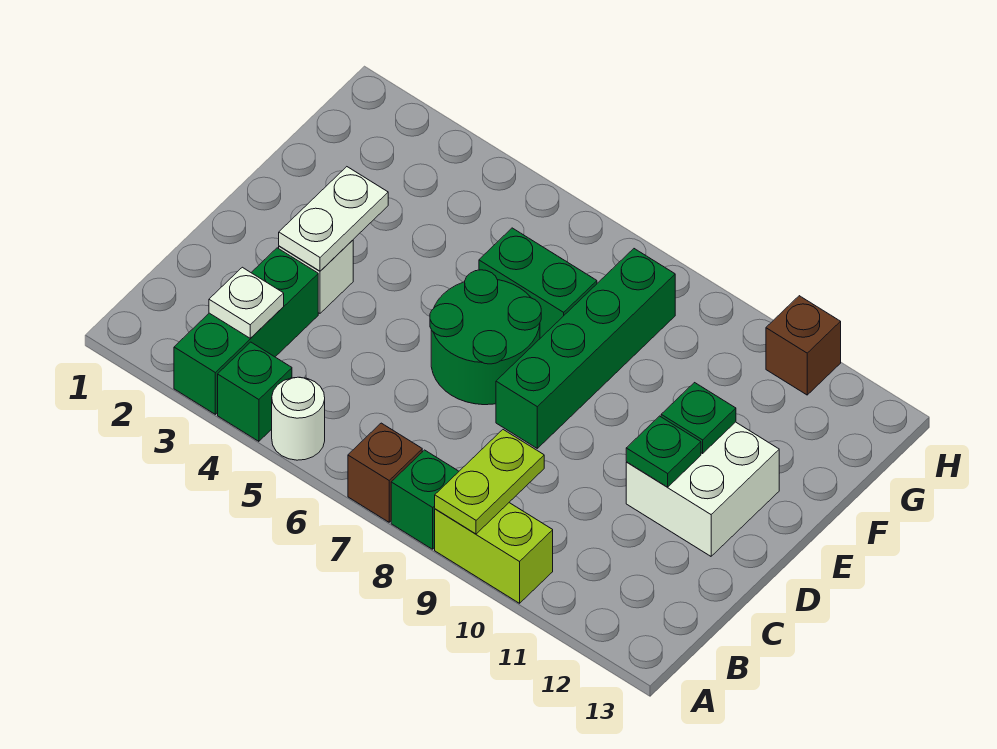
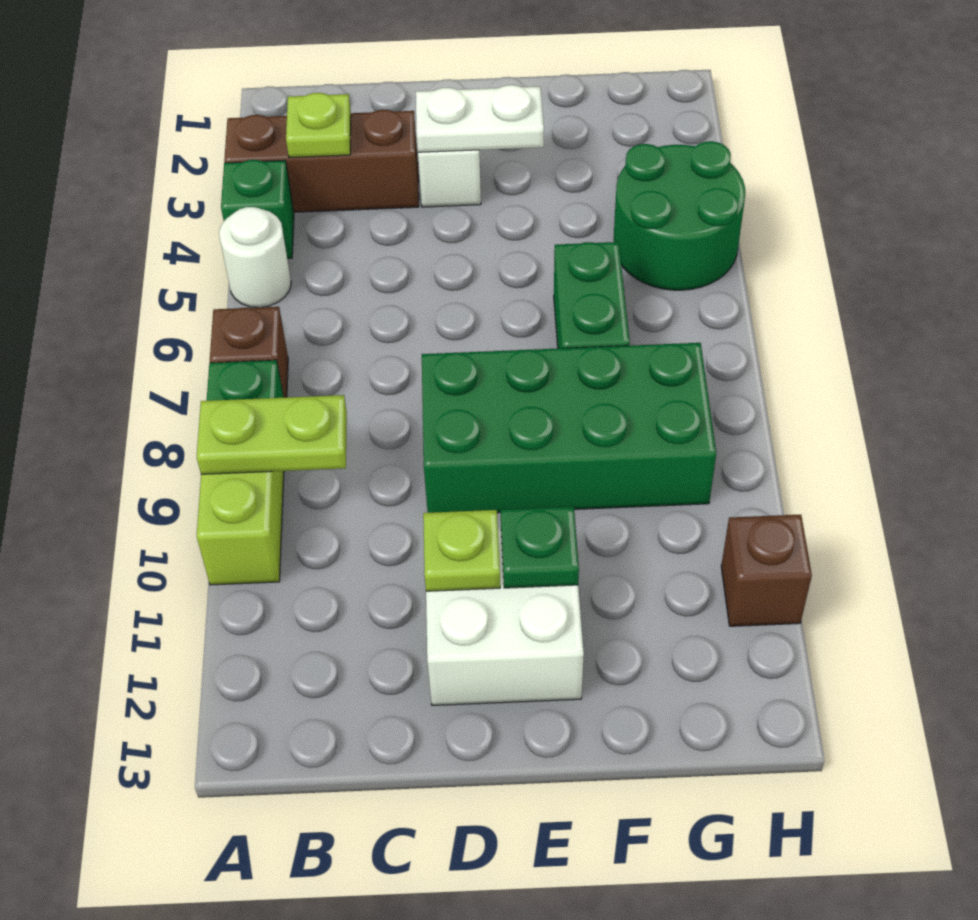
green brick A3:C3 level 1 -> brown brick A3:C3 level 1
white plate B3 level 2 -> lime plate B3 level 2
green round brick D6:E7 level 1 -> green round brick G4:H5 level 1
green brick D8:G8 level 1 -> green brick D8:G9 level 1
green plate D11 level 2 -> lime plate D11 level 2

